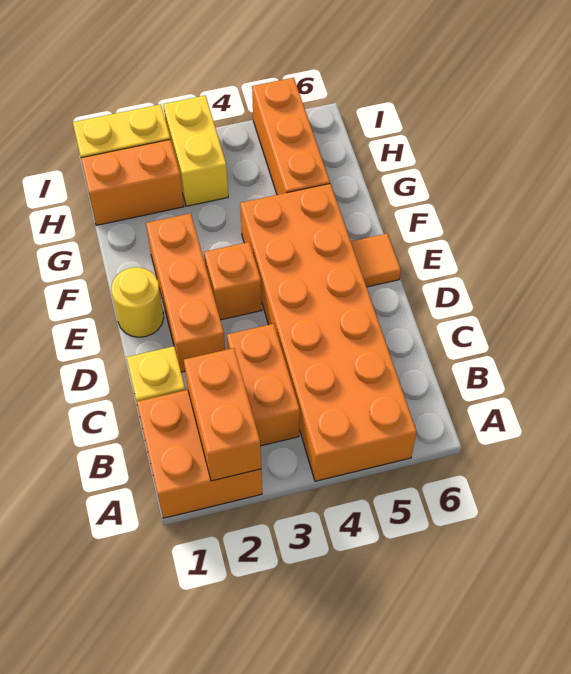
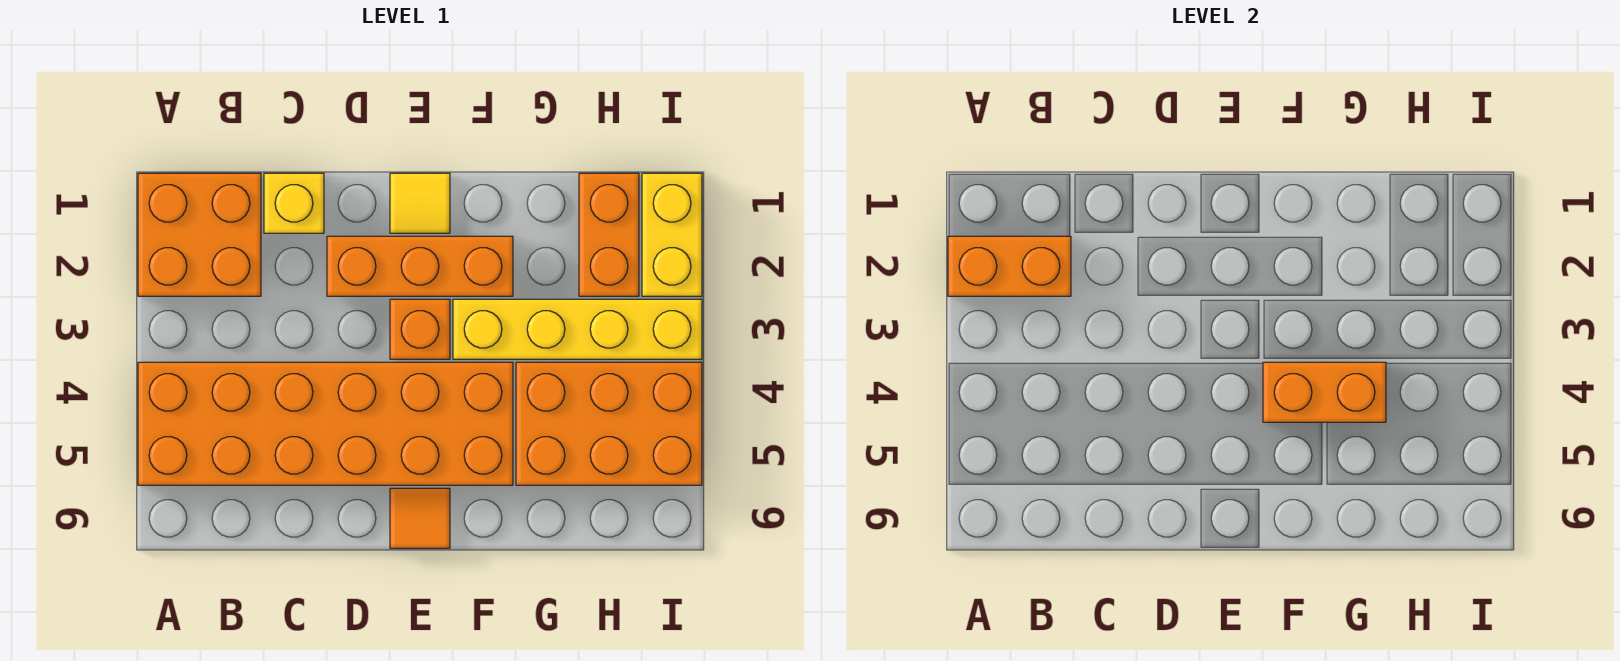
orange brick B3:C3 level 1 -> orange brick F4:G4 level 2
yellow round brick E1 level 1 -> yellow tile E1 level 1
orange brick G5:I5 level 1 -> orange brick G4:I5 level 1
yellow brick H3:I3 level 1 -> yellow brick F3:I3 level 1

